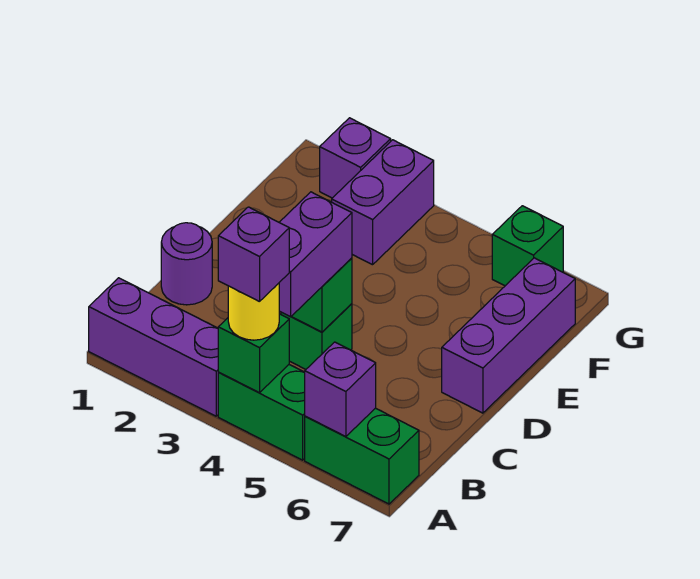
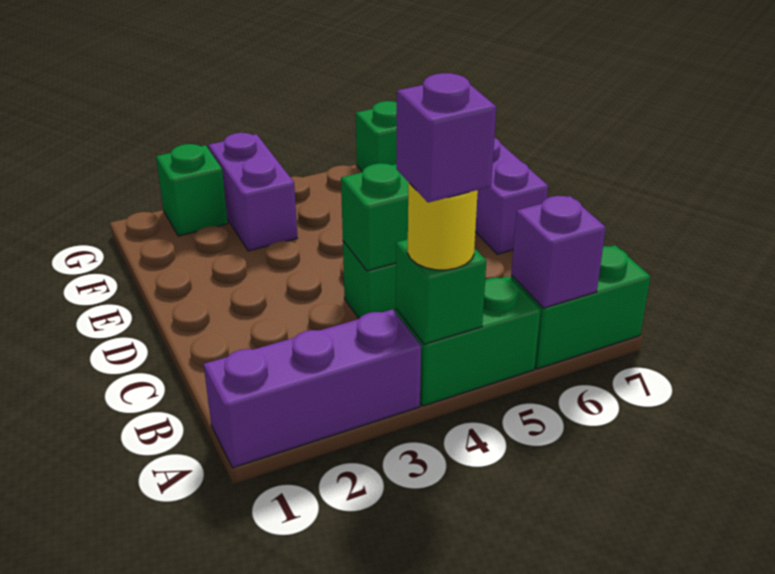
purple brick B4:C4 level 3 -> none
purple round brick C1 level 1 -> none
purple brick G2 level 1 -> green brick G2 level 1

